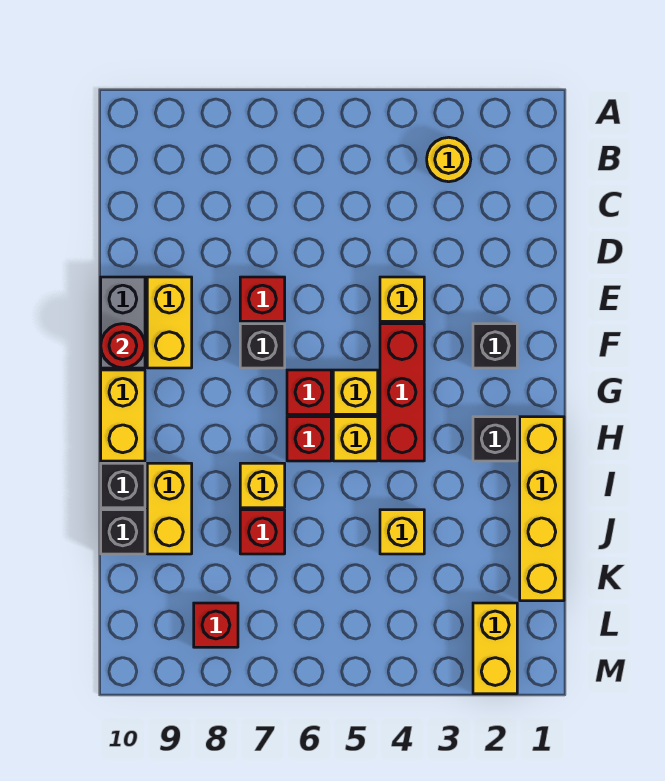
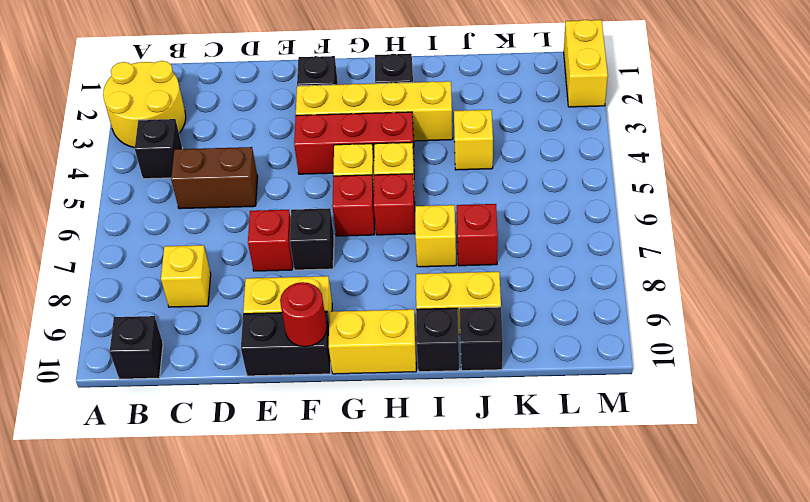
yellow round brick B3 level 1 -> yellow round brick A2:B3 level 1
none -> black brick B4 level 1
none -> black brick B10 level 1
none -> brown brick C5:D5 level 1
yellow brick E4 level 1 -> yellow brick C8 level 1
grey brick E10:F10 level 1 -> black brick E10:F10 level 1
yellow brick H1:K1 level 1 -> yellow brick F3:I3 level 1
yellow brick L2:M2 level 1 -> yellow brick M1:M2 level 1
red brick L8 level 1 -> none

